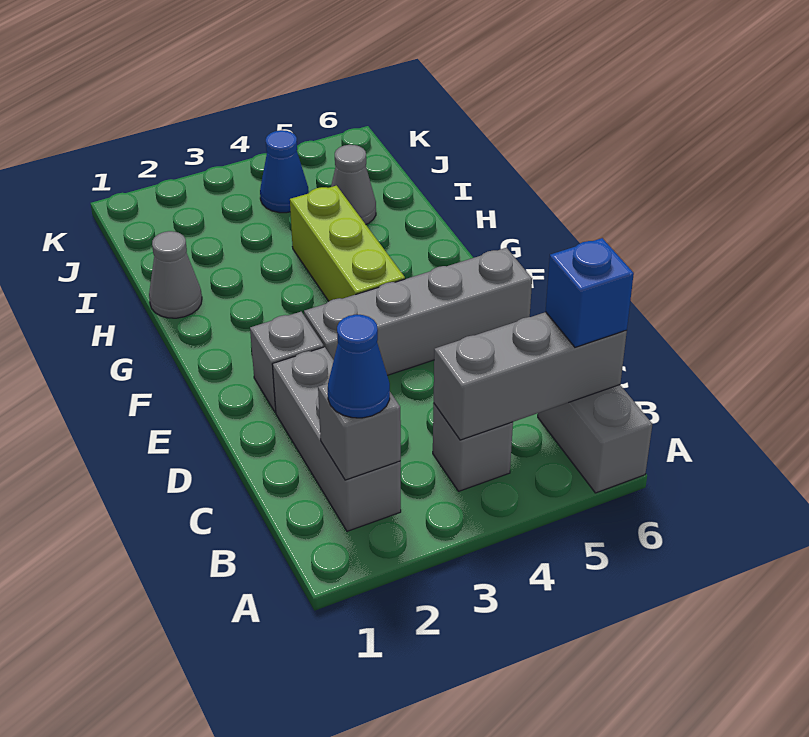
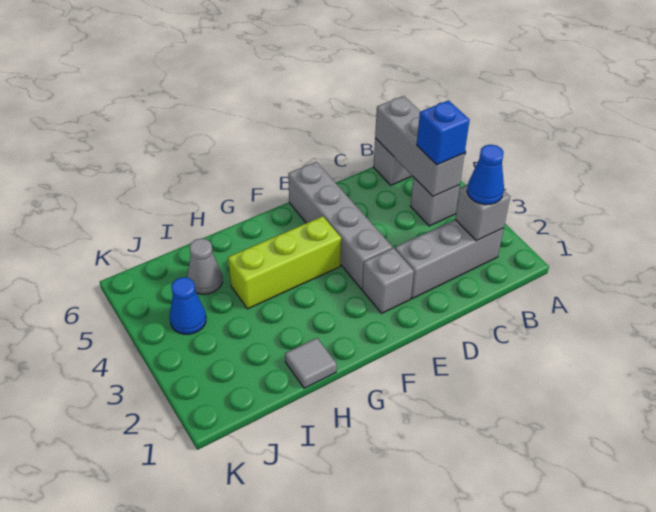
blue brick B6 level 3 -> blue brick B4 level 3
grey cone H1 level 1 -> grey tile H1 level 1

